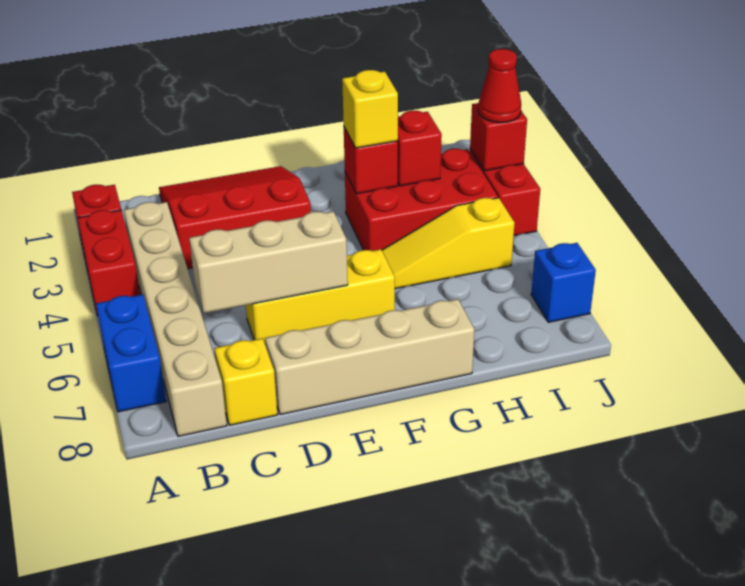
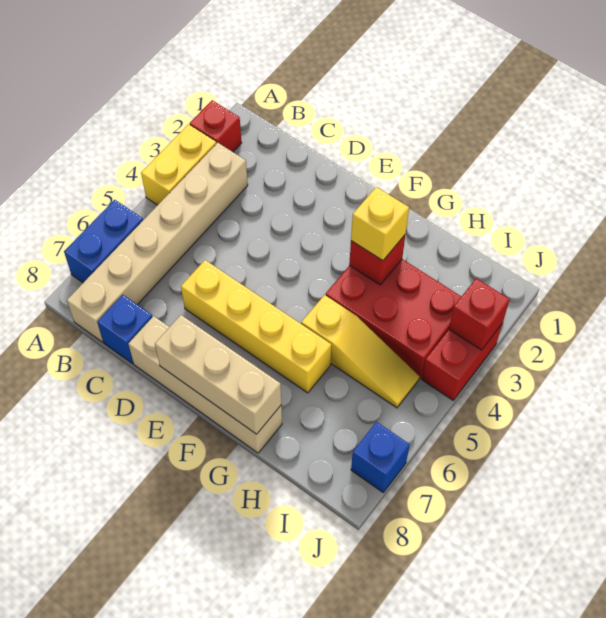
red brick A3:A4 level 1 -> yellow brick A3:A4 level 1
red slope C1:E3 level 1 top 3 -> none
tan brick C6:E6 level 2 -> tan brick E8:G8 level 2
yellow brick C8 level 1 -> blue brick C8 level 1
yellow brick D6:F6 level 1 -> yellow brick D6:G6 level 1
yellow slope G5:I5 level 1 top I -> yellow slope G5:I5 level 1 top G
red brick H3 level 2 -> none
red cone J3 level 3 -> none

